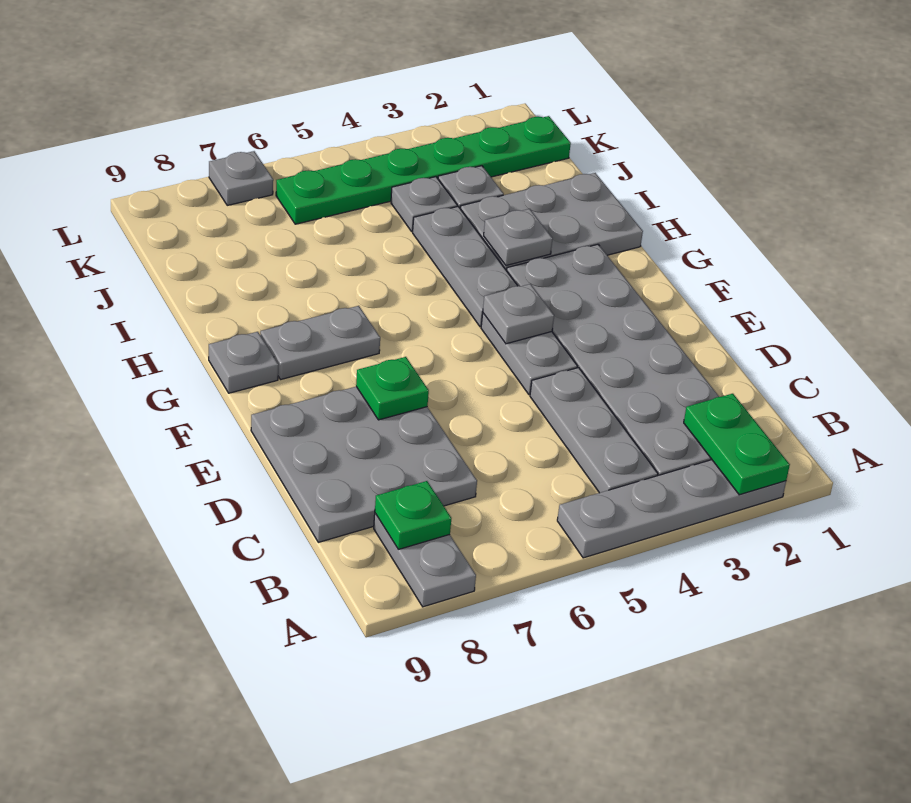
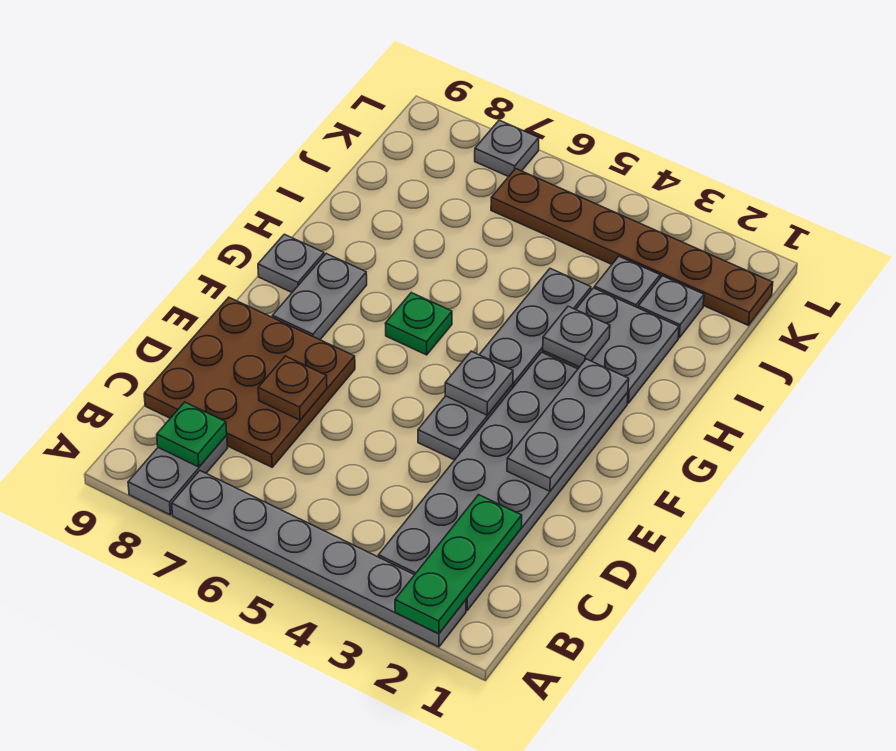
grey plate A2:A5 level 1 -> grey plate A2:A7 level 1
green plate A2:B2 level 2 -> green plate A2:C2 level 2
grey plate B4:D4 level 1 -> grey plate E2:G2 level 2
grey plate C7:E9 level 1 -> brown plate C7:E9 level 1
none -> brown plate D7 level 2
green plate E7 level 2 -> green plate G6 level 1
grey plate G7:G8 level 1 -> grey plate F8:G8 level 1
grey plate H1:I3 level 1 -> grey plate H2:I3 level 1
grey plate J4 level 1 -> grey plate J2 level 1
green plate K1:K6 level 1 -> brown plate K1:K6 level 1

